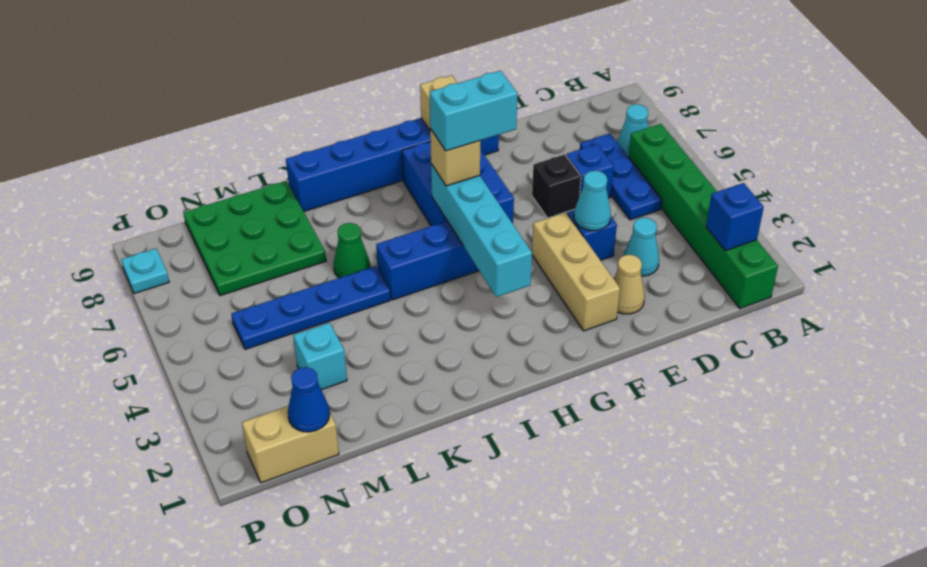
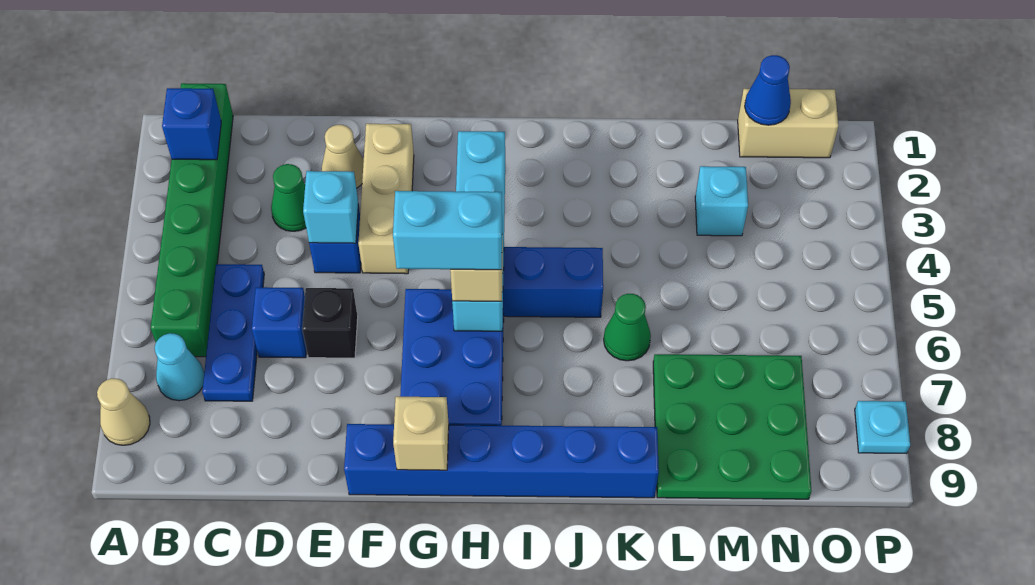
none -> tan cone A8 level 1
cyan cone D3 level 1 -> green cone D3 level 1
cyan cone E4 level 2 -> cyan brick E4 level 2
blue plate K5:N5 level 1 -> none

